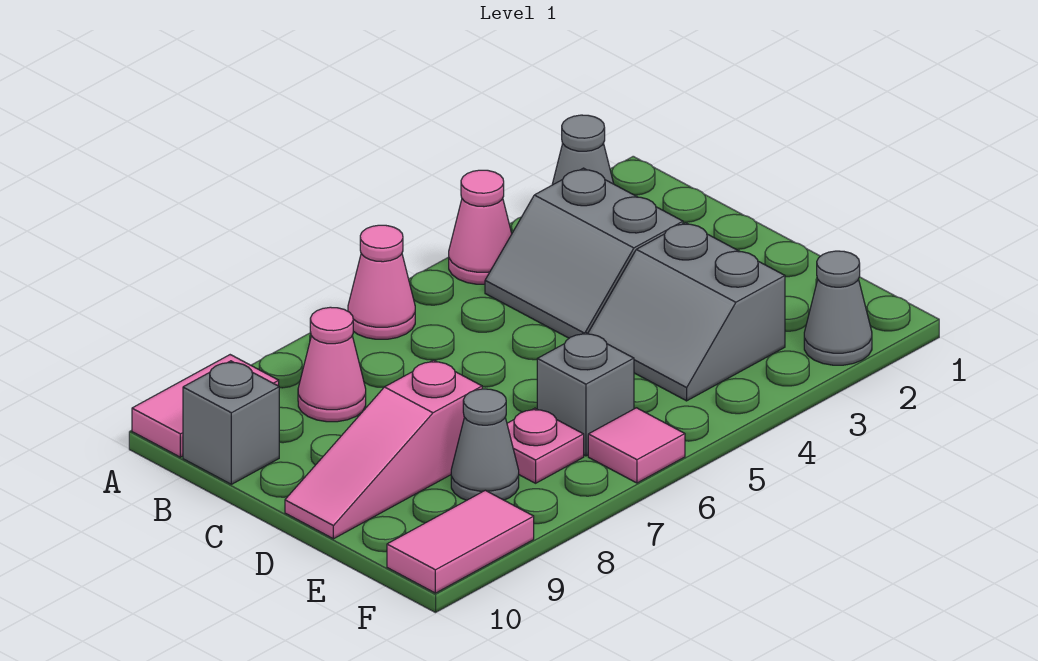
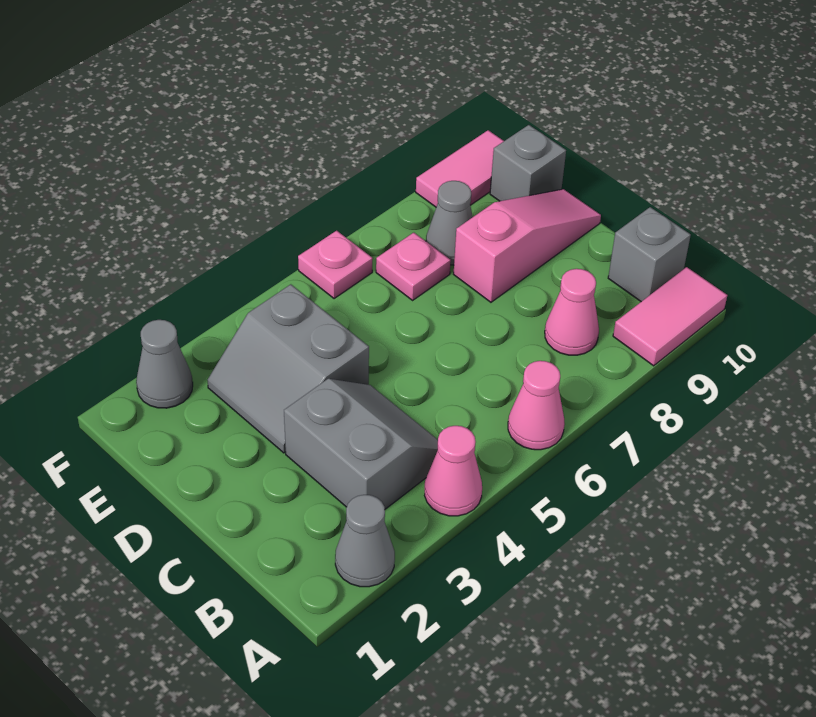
grey slope D3:E4 level 1 top 3 -> grey slope D3:E4 level 1 top 4
grey brick E6 level 1 -> grey brick E10 level 1
pink tile F6 level 1 -> pink plate F6 level 1

